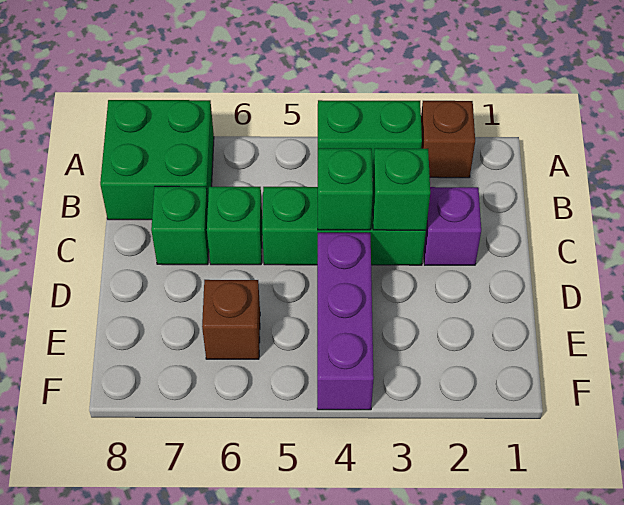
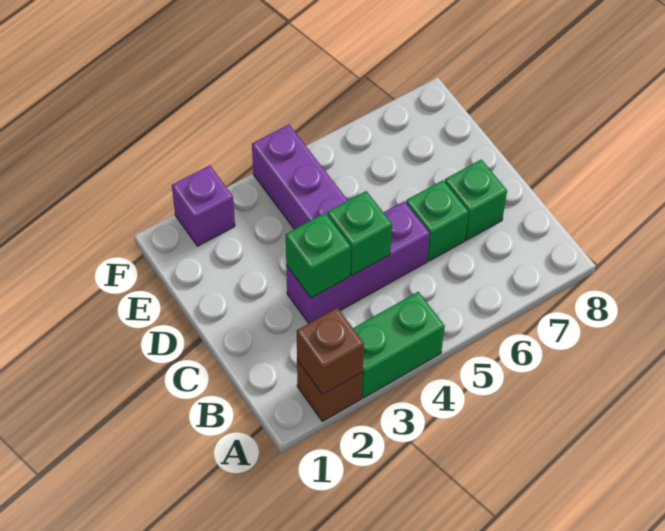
green brick A7:B8 level 1 -> none
purple brick C2 level 1 -> purple brick F2 level 1
green brick C3:C5 level 1 -> purple brick C3:C5 level 1
brown brick E6 level 1 -> brown brick A2 level 2

